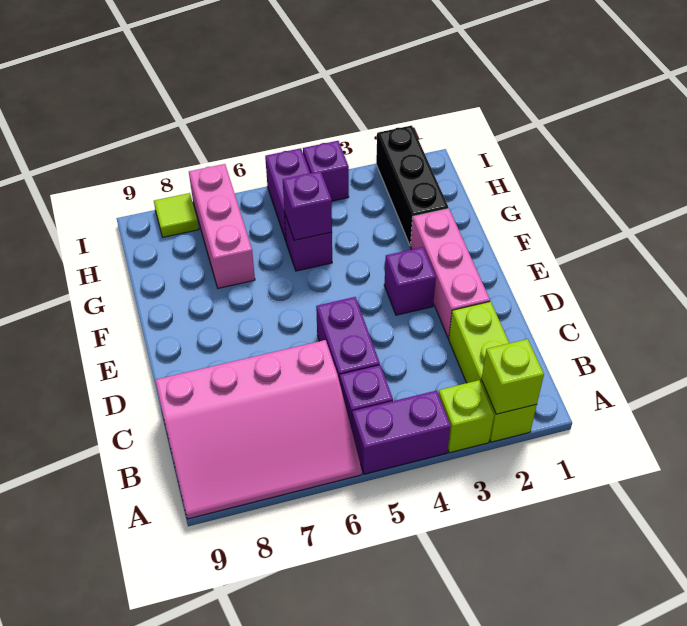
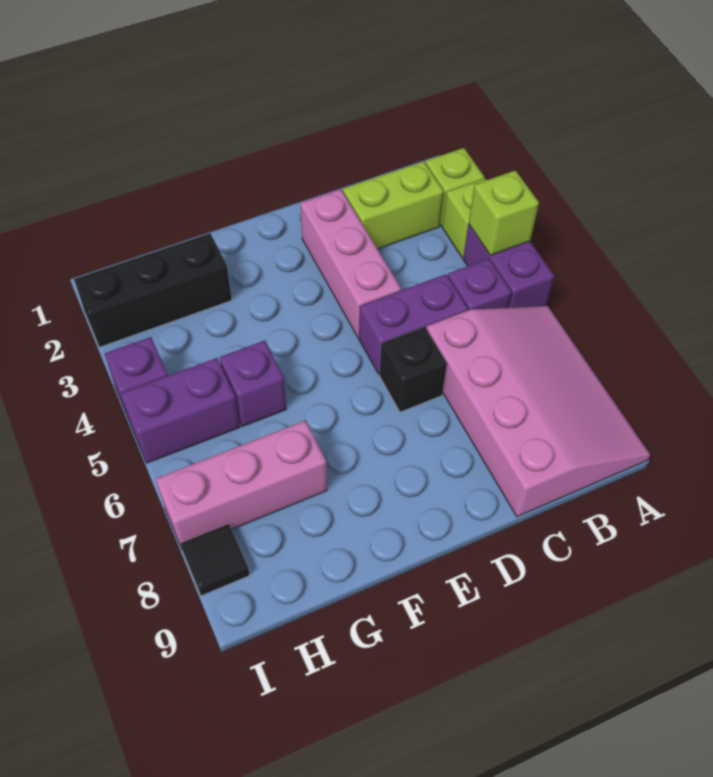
lime brick A2 level 2 -> lime brick A4 level 2
pink brick D2:F2 level 1 -> pink brick D2:D4 level 1
none -> black brick D6 level 1
purple brick E3 level 1 -> none
purple brick G5 level 2 -> none
lime tile I8 level 1 -> black tile I8 level 1

